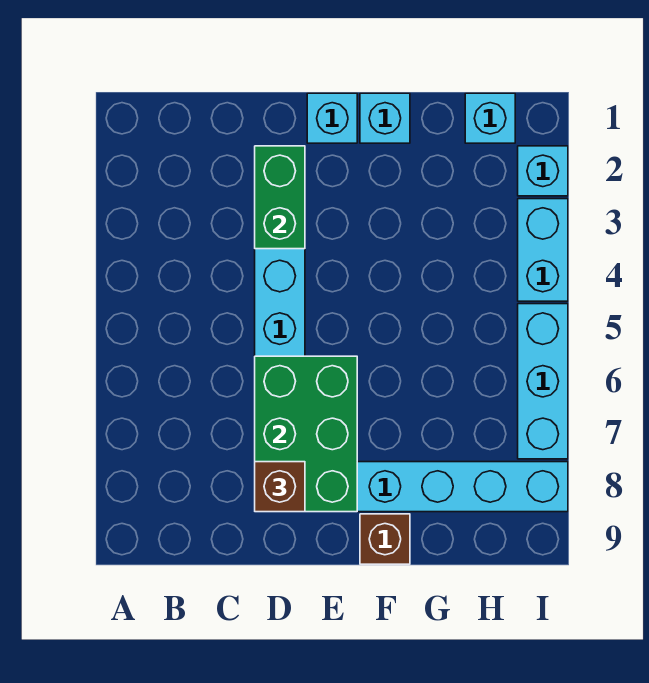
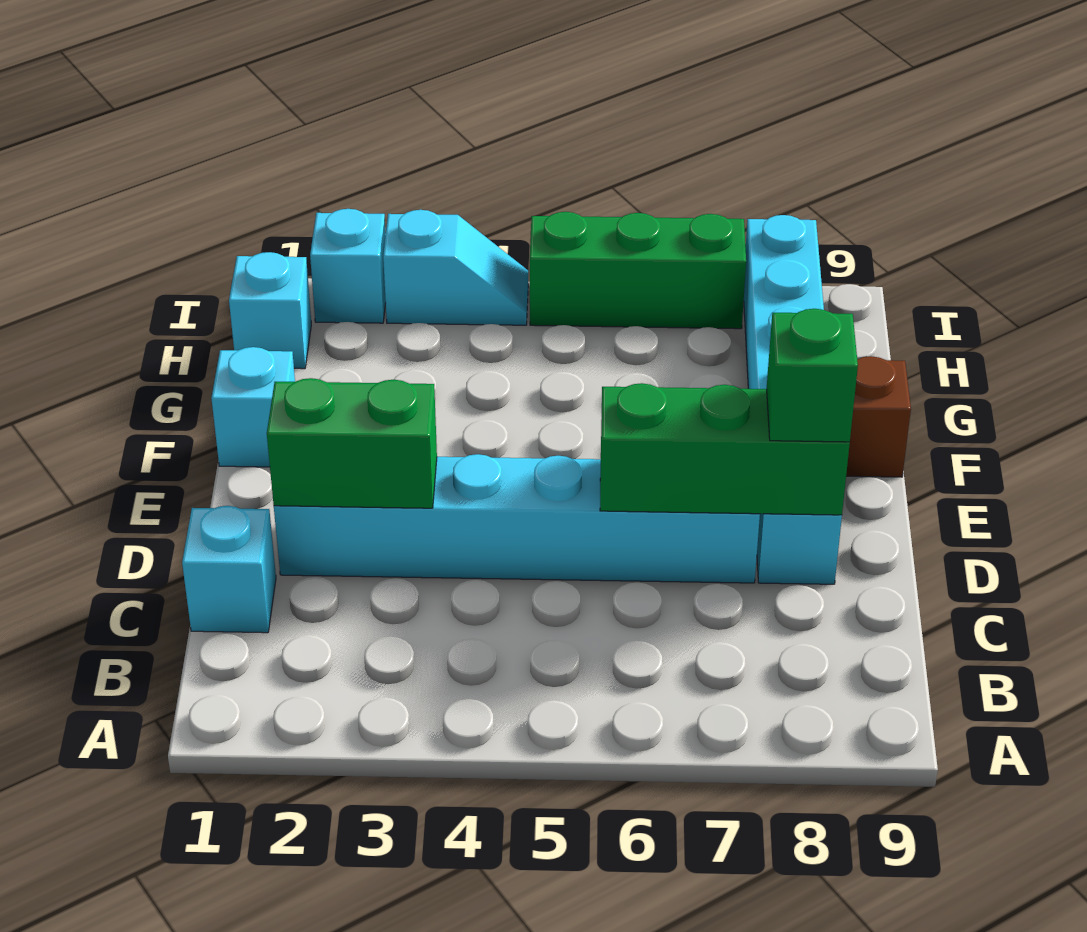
green brick D6:E8 level 2 -> green brick D6:D8 level 2
brown brick D8 level 3 -> green brick D8 level 3
cyan brick E1 level 1 -> cyan brick C1 level 1
cyan brick I3:I4 level 1 -> cyan slope I3:I4 level 1 top 3
cyan brick I5:I7 level 1 -> green brick I5:I7 level 1

